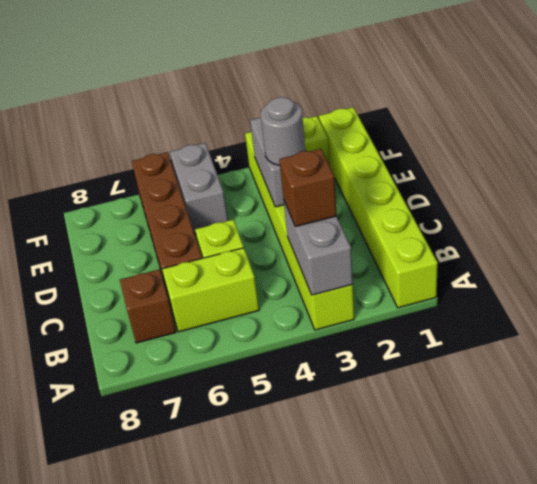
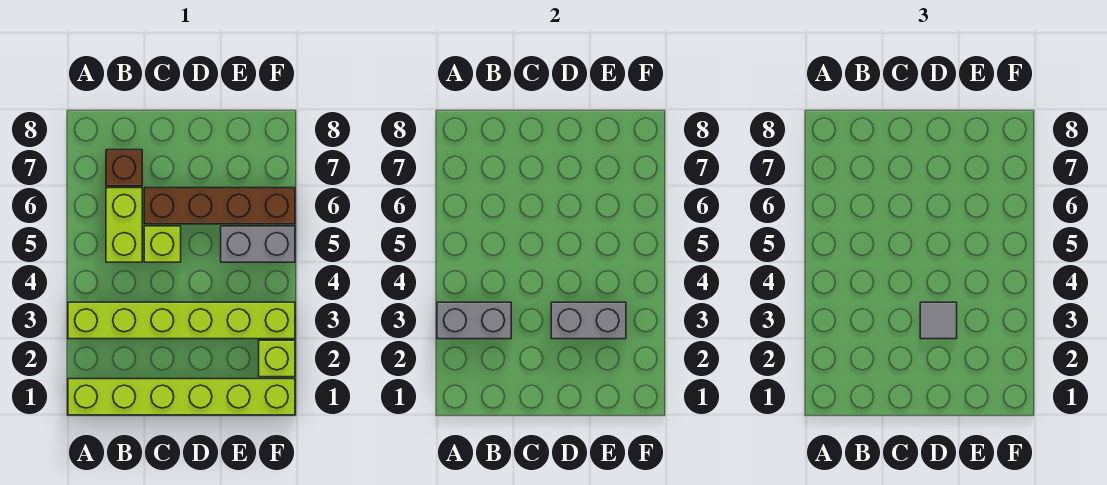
brown brick B3 level 3 -> none
grey round brick D3 level 3 -> grey tile D3 level 3

